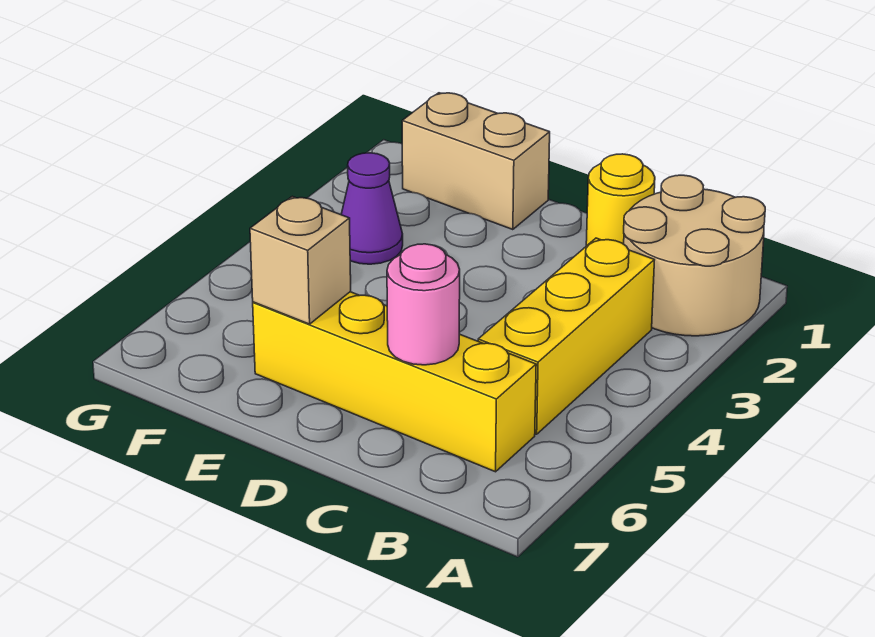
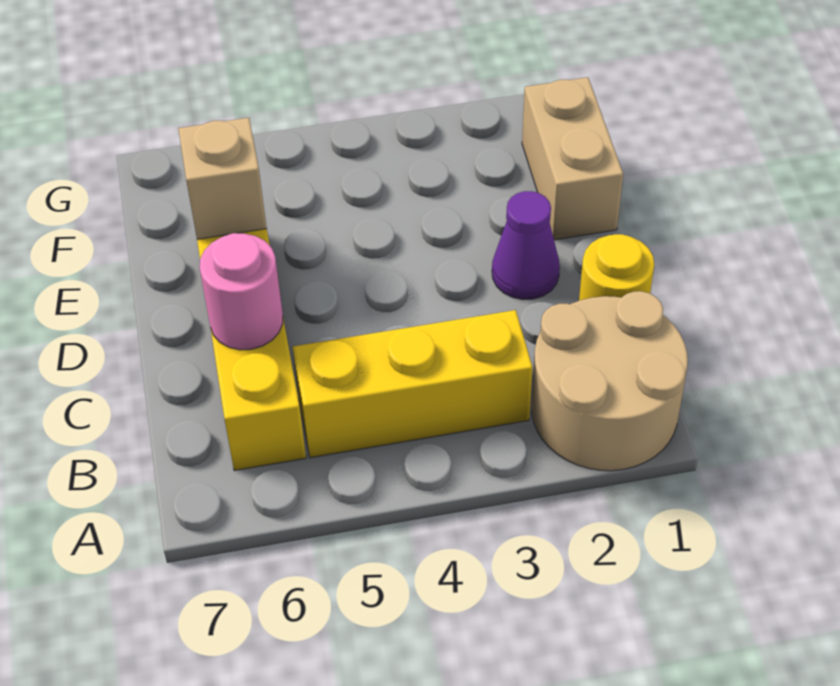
purple cone F3 level 1 -> purple cone D2 level 1

